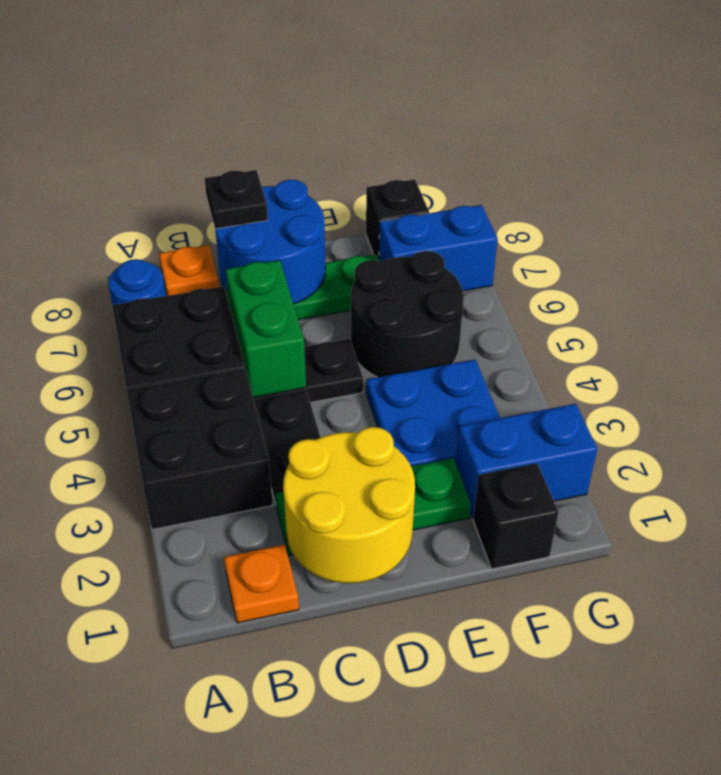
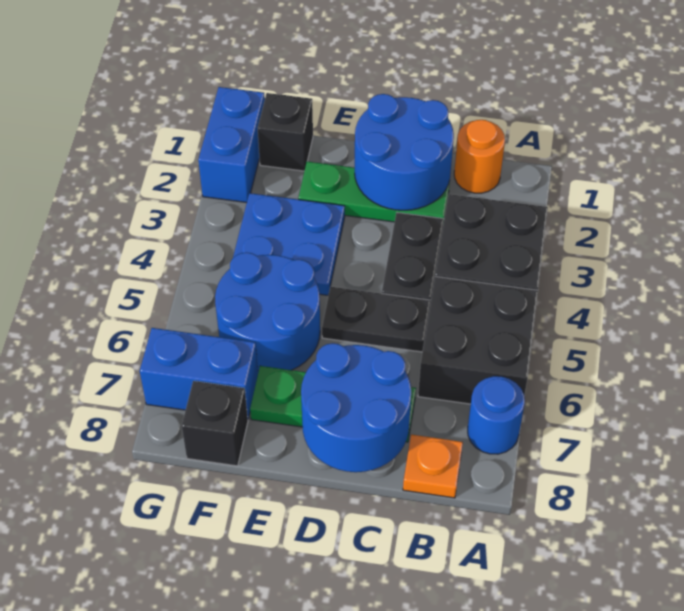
orange plate B1 level 1 -> orange round brick B1 level 1
yellow round brick C1:D2 level 2 -> blue round brick C1:D2 level 2
green brick C5:C6 level 2 -> none
black plate C8 level 3 -> none
black round brick E5:F6 level 1 -> blue round brick E5:F6 level 1
blue brick F2:G2 level 1 -> blue brick G1:G2 level 1

